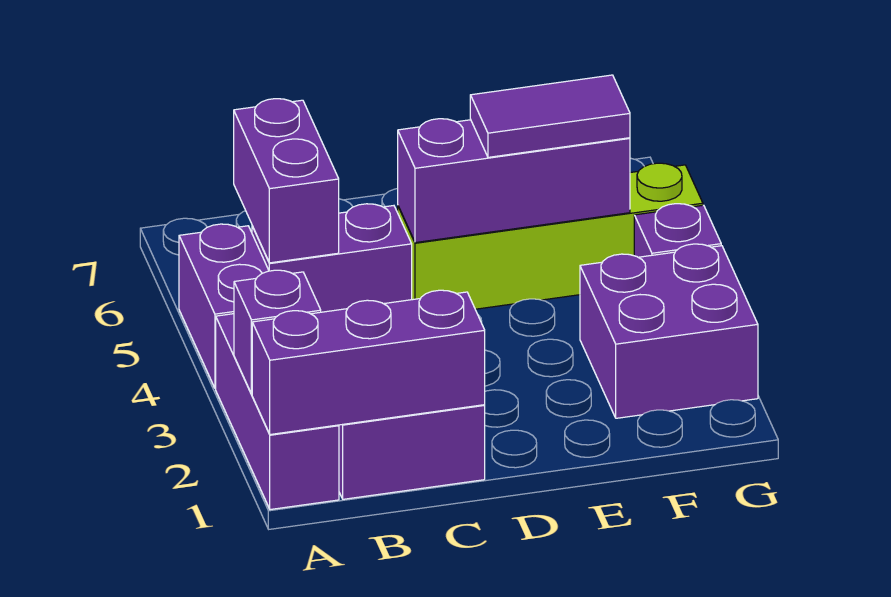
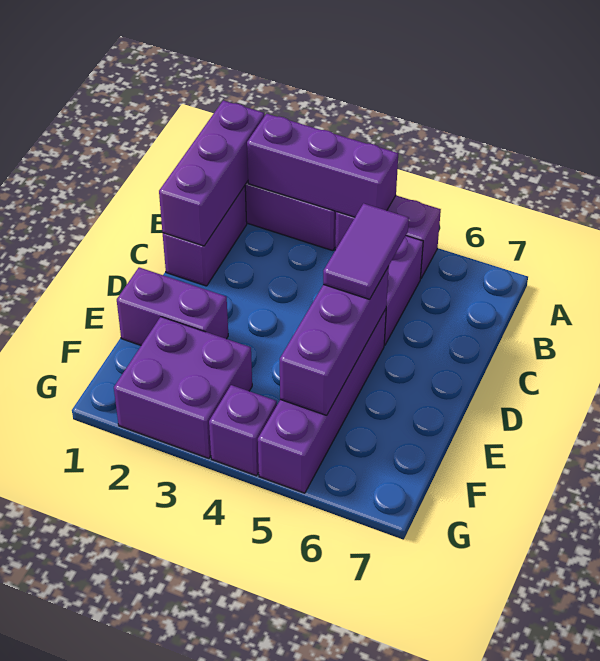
purple brick A2 level 2 -> purple brick A2:A4 level 2
purple brick B5:B6 level 2 -> purple brick E1:E2 level 1
lime brick D5:G5 level 1 -> purple brick D5:G5 level 1
purple tile E5:F5 level 3 -> purple tile C5:D5 level 3

